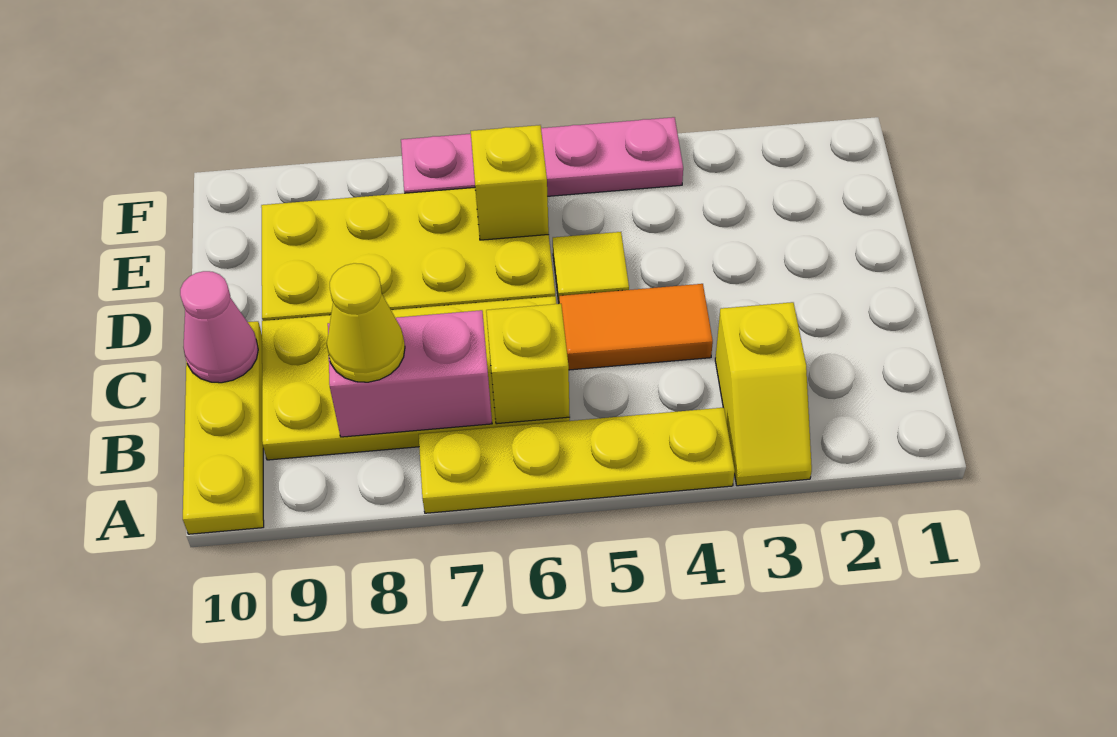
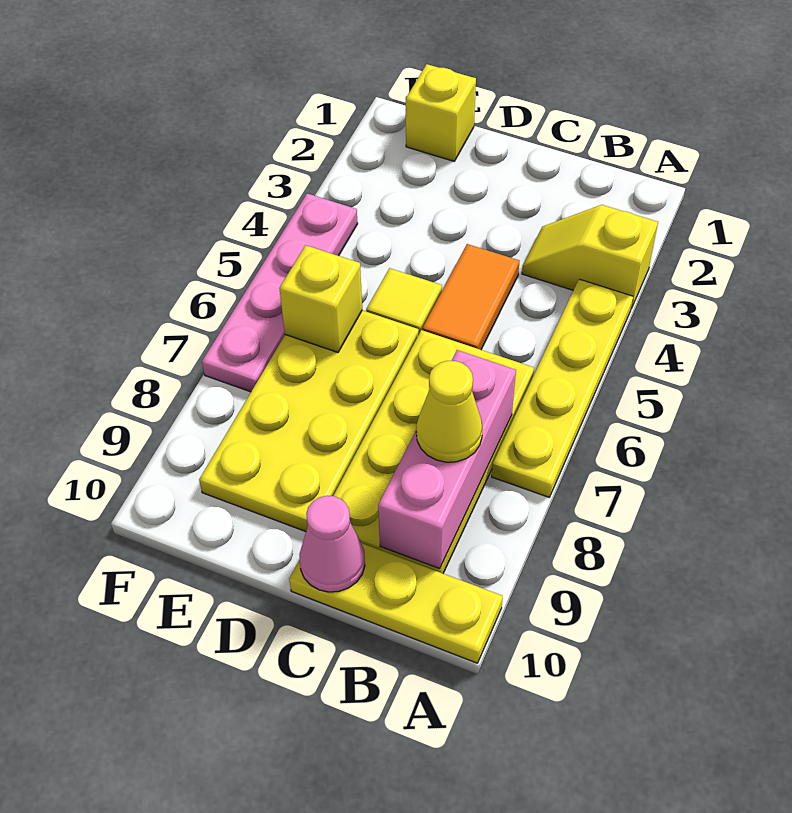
yellow slope A3:B3 level 1 top B -> yellow slope A3:B3 level 1 top A
yellow brick B6 level 2 -> yellow brick E1 level 1
pink brick B7:B8 level 2 -> pink brick B7:B9 level 2

